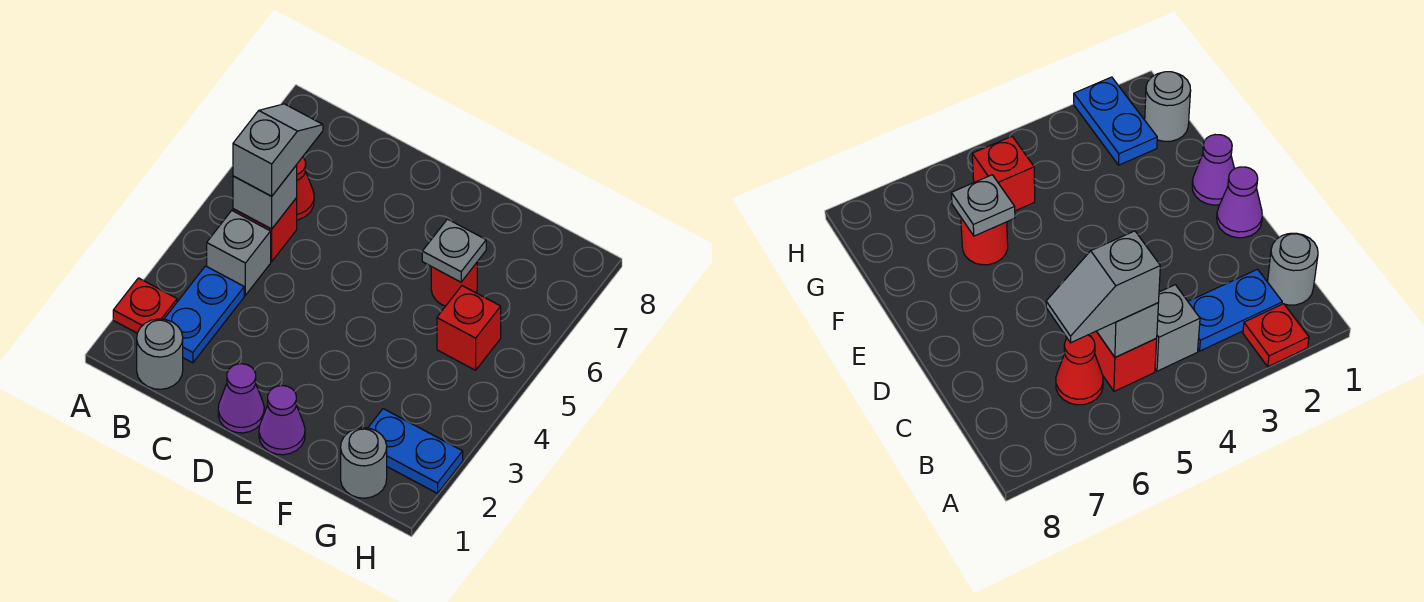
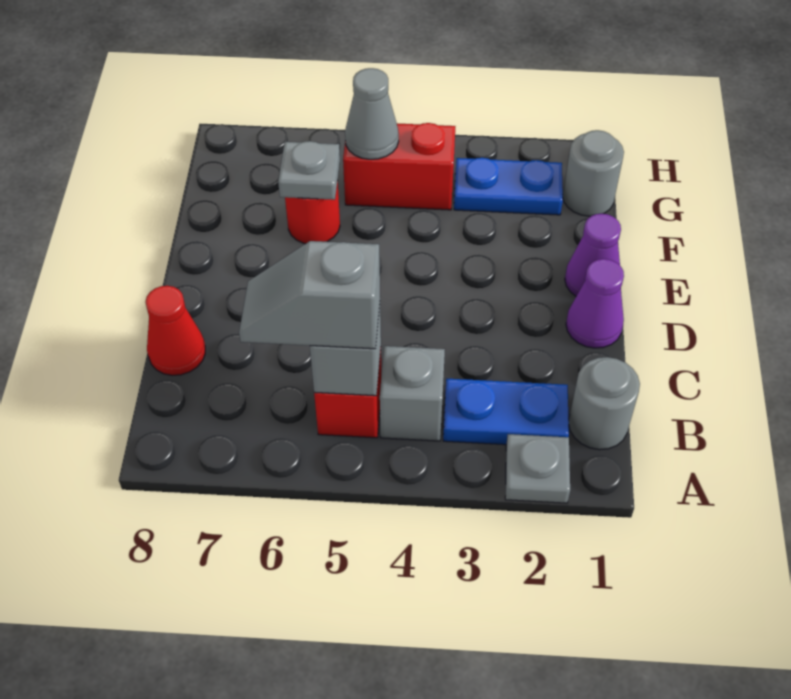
red plate A2 level 1 -> grey plate A2 level 1
red cone B6 level 1 -> red cone C8 level 1
blue plate G2:H2 level 1 -> blue plate G2:G3 level 1
red brick G5 level 1 -> red brick G4:G5 level 1
none -> grey cone G5 level 2

